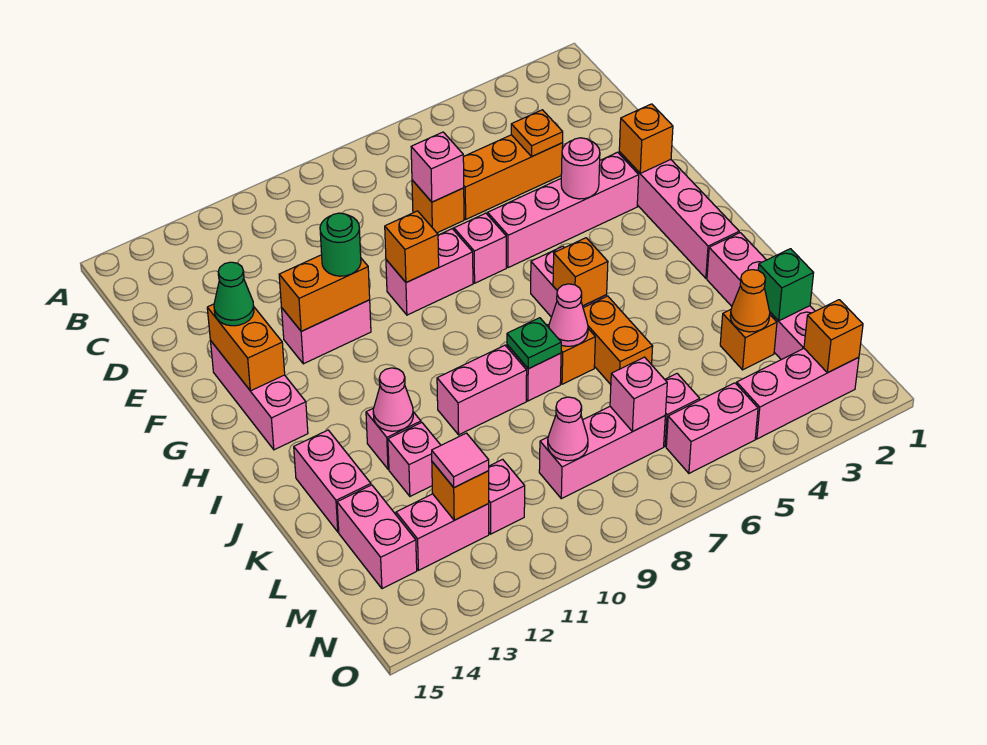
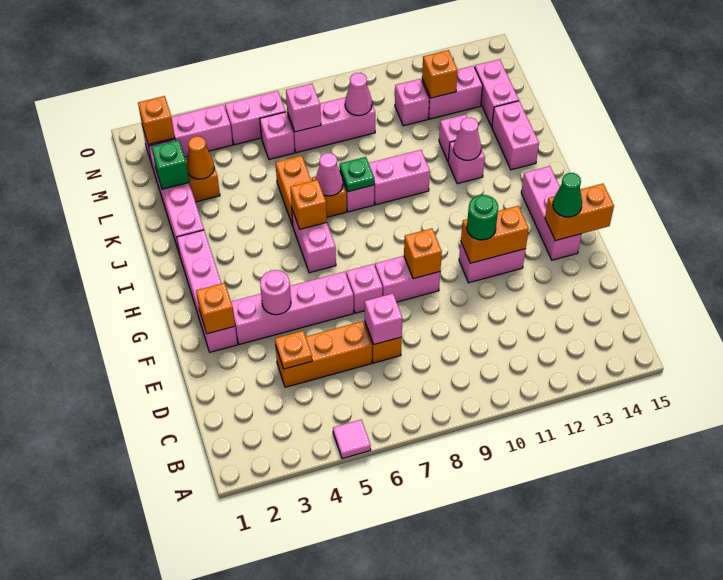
orange brick F14:G14 level 2 -> orange brick F14:F15 level 2
pink tile M12 level 3 -> pink tile A5 level 1

